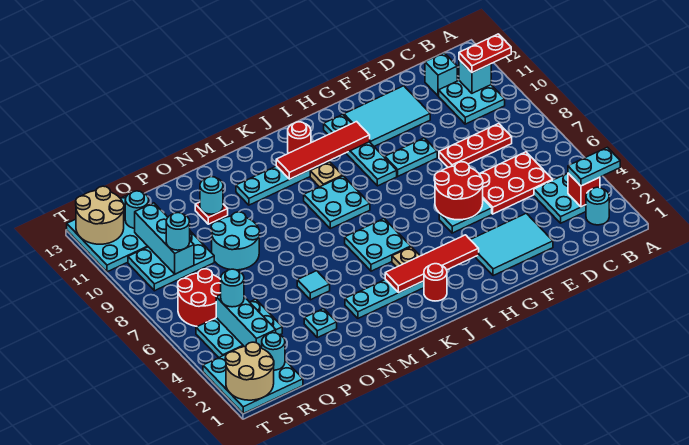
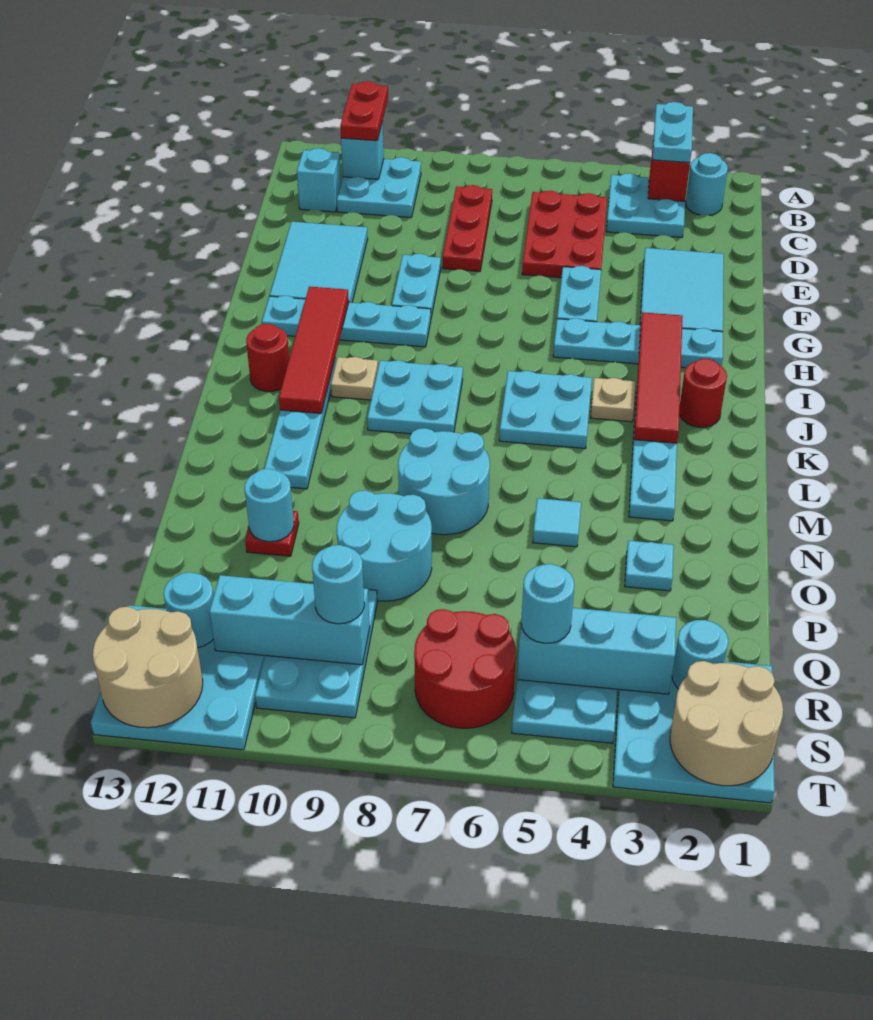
red round brick F5:G6 level 2 -> none
none -> cyan plate H2:H5 level 1
none -> cyan round brick M7:N8 level 1

